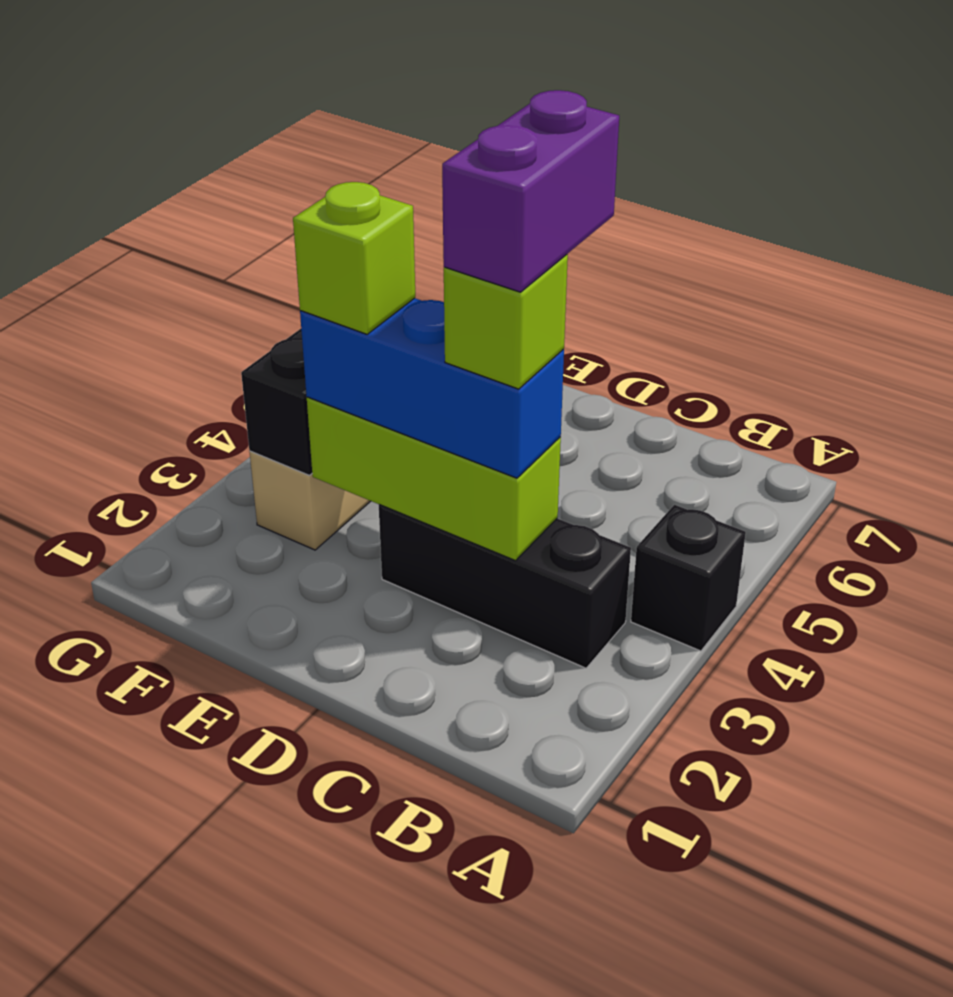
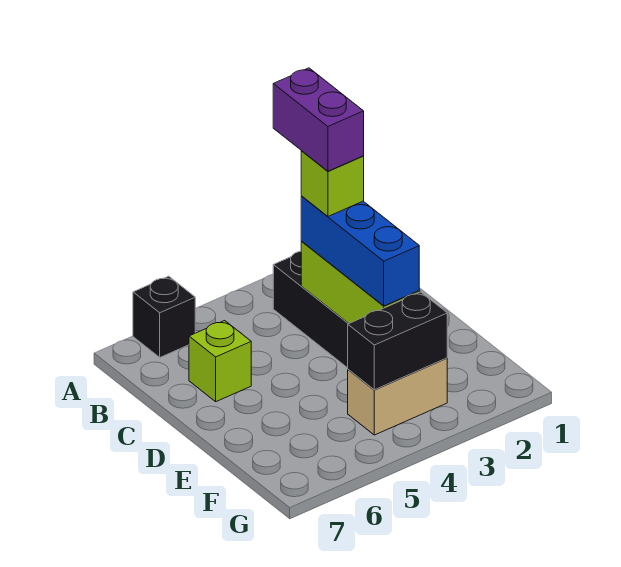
black brick A4 level 1 -> black brick A6 level 1
purple brick C3:C4 level 5 -> purple brick B3:C3 level 5
lime brick E3 level 4 -> lime brick C6 level 1

